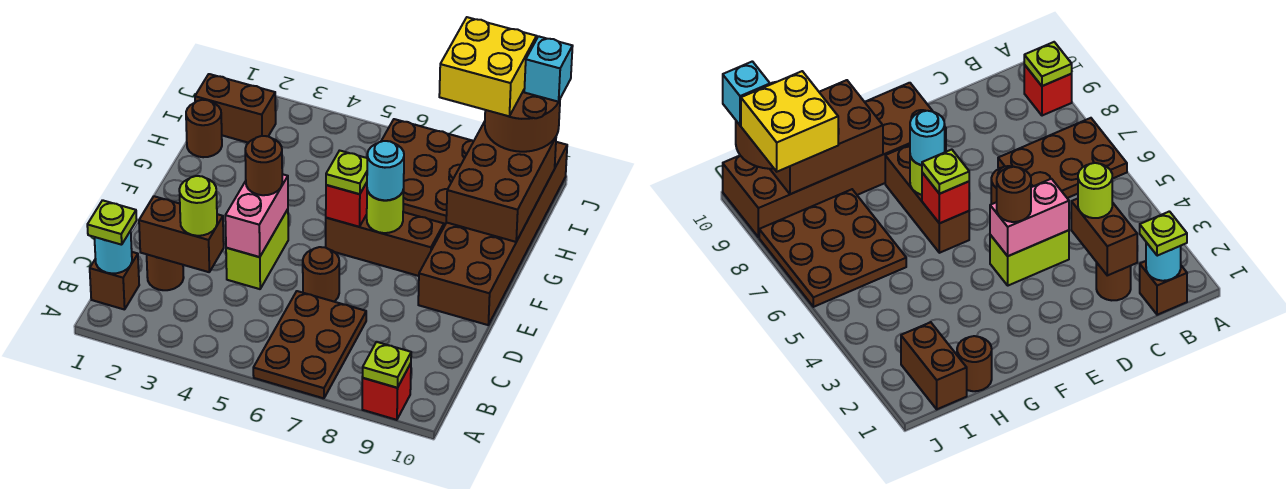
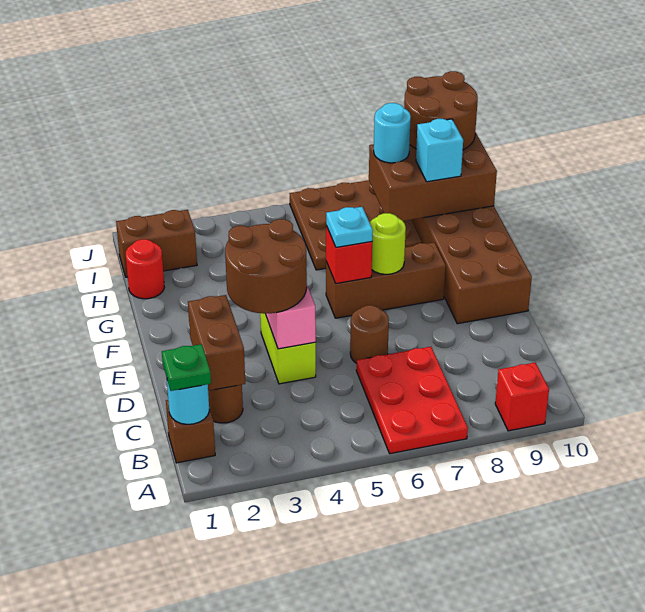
brown plate A6:C7 level 1 -> red plate A6:C7 level 1
lime plate A9 level 2 -> none
lime plate B1 level 3 -> green plate B1 level 3
brown brick C2:C3 level 2 -> brown brick C2:D2 level 2
lime round brick C3 level 3 -> none
brown round brick E4 level 3 -> brown round brick D3:E4 level 3
lime plate F6 level 3 -> cyan plate F6 level 3
cyan round brick F7 level 3 -> cyan round brick I8 level 3
brown brick G9:I10 level 2 -> brown brick H8:I10 level 2
brown round brick H1 level 1 -> red round brick H1 level 1
yellow brick I8:J9 level 4 -> none
cyan brick J10 level 4 -> cyan brick H9 level 3

